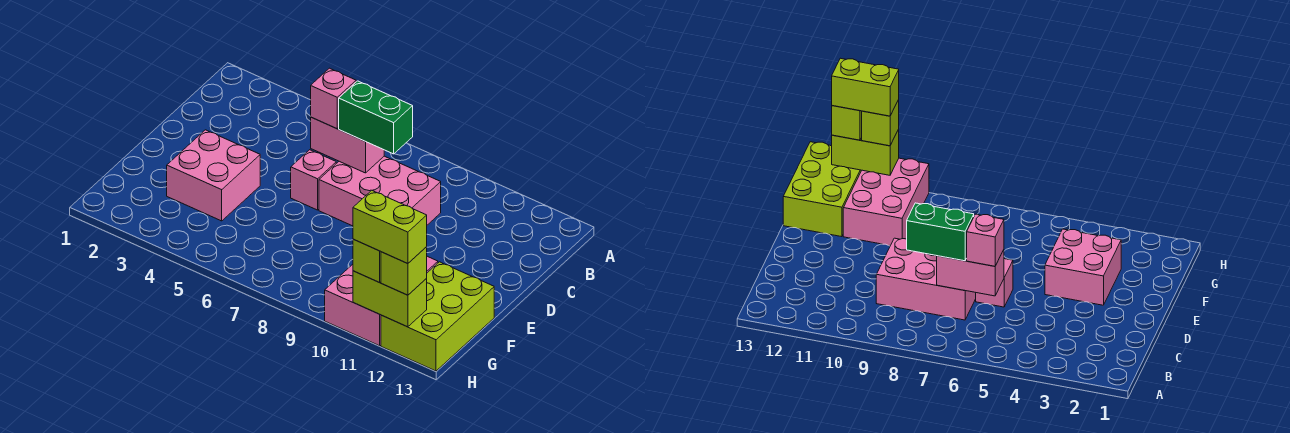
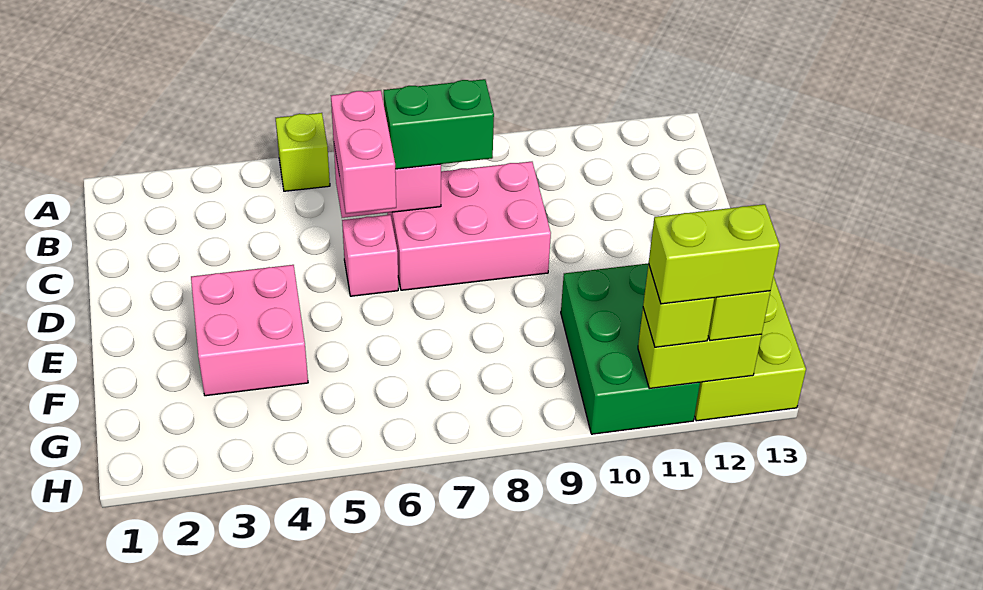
none -> lime brick A5 level 1
pink brick C6 level 3 -> pink brick C6:D6 level 3
pink brick F10:H11 level 1 -> green brick F10:H11 level 1

